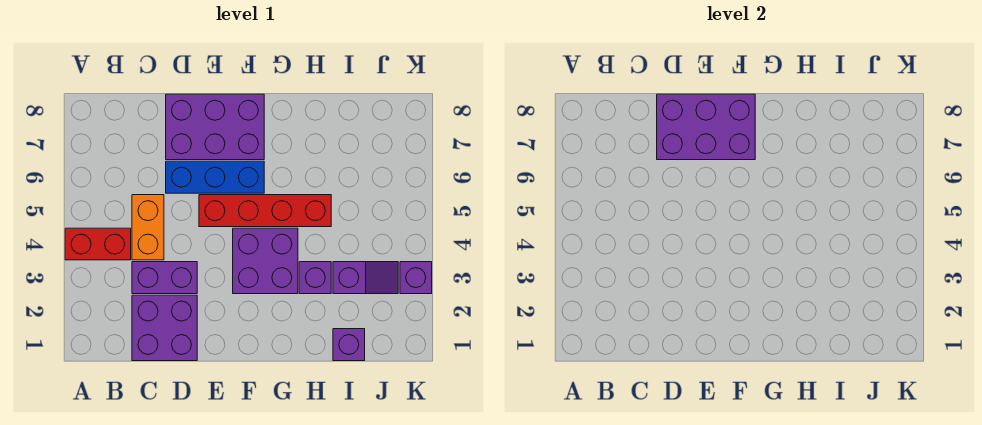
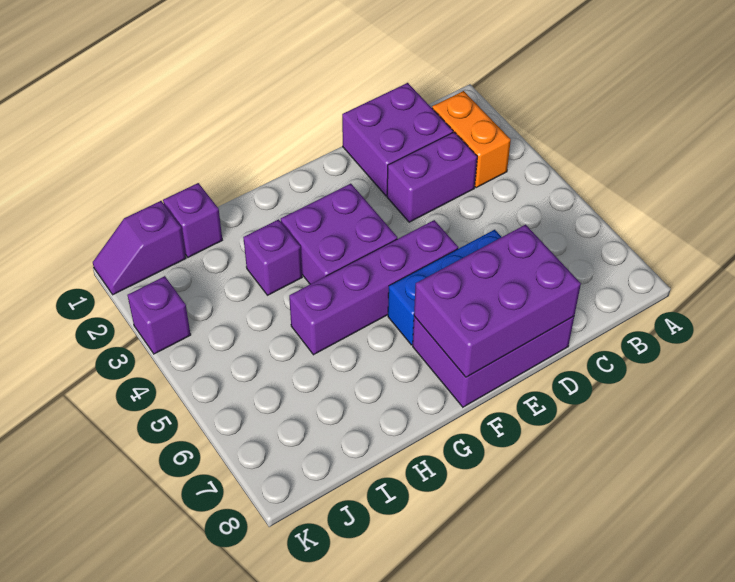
red brick A4:B4 level 1 -> none
orange brick C4:C5 level 1 -> orange brick B2:B3 level 1
red brick E5:H5 level 1 -> purple brick E5:H5 level 1
purple slope I3:J3 level 1 top I -> purple slope J1:K1 level 1 top J

